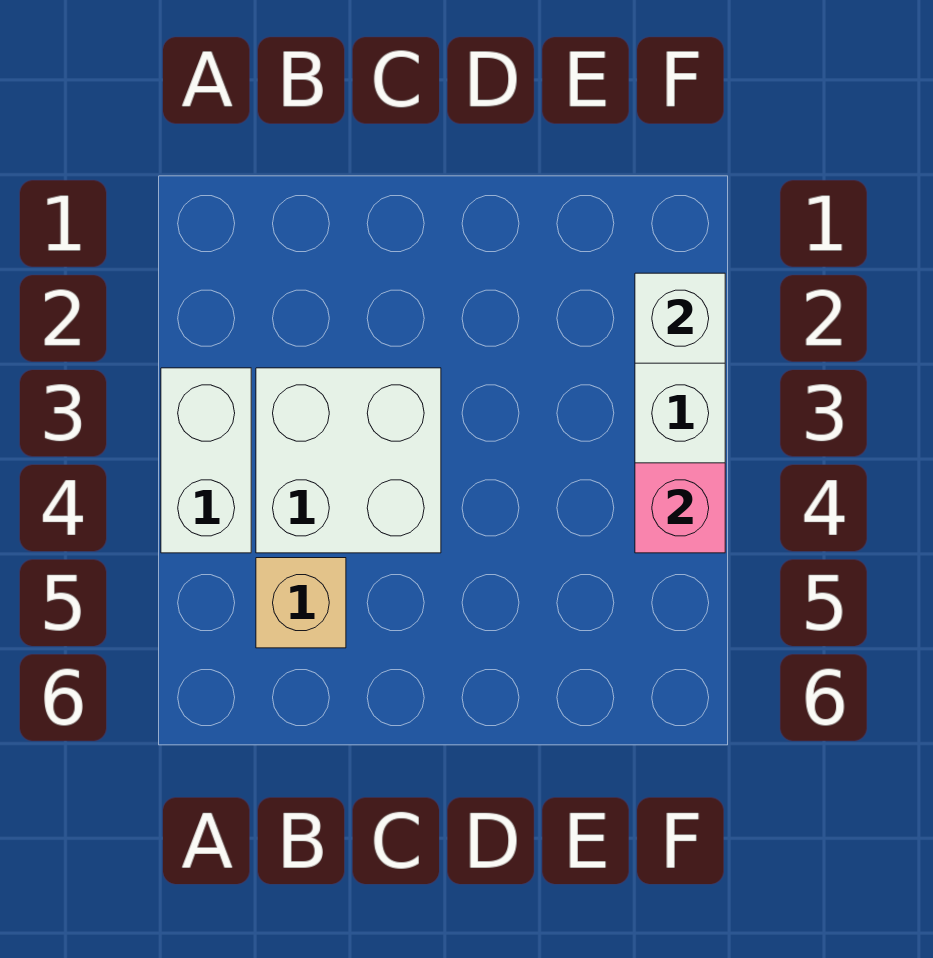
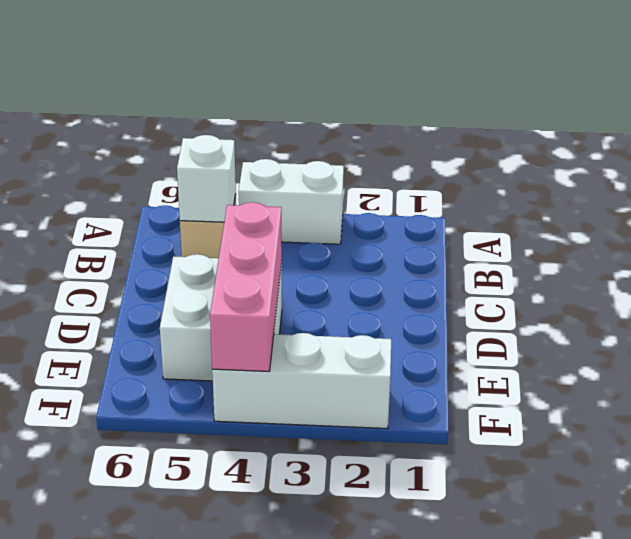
white brick B3:C4 level 1 -> white brick D4:E5 level 1
white brick F2 level 2 -> white brick B5 level 2
pink brick F4 level 2 -> pink brick D4:F4 level 2

